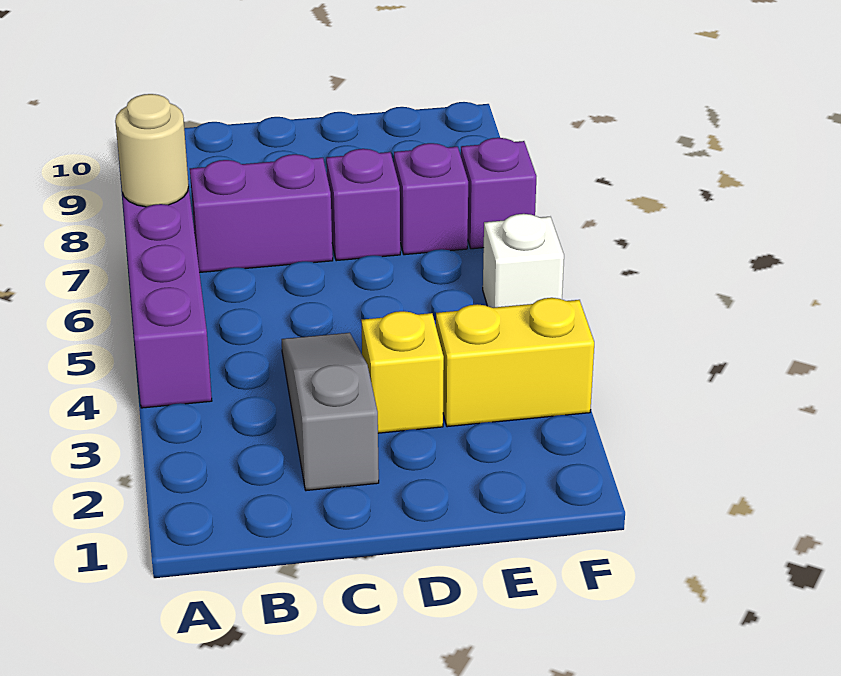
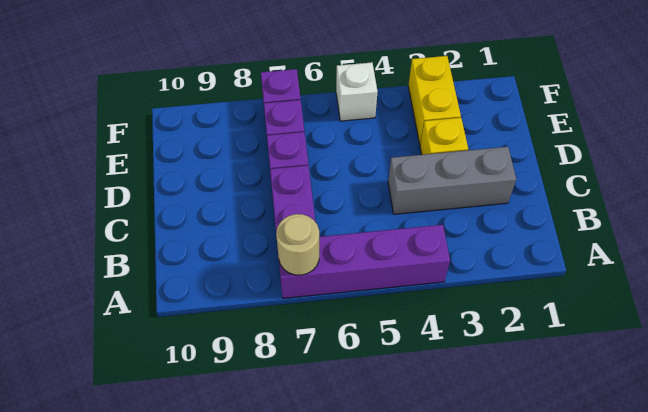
grey slope C2:C4 level 1 top 2 -> grey brick C2:C4 level 1

